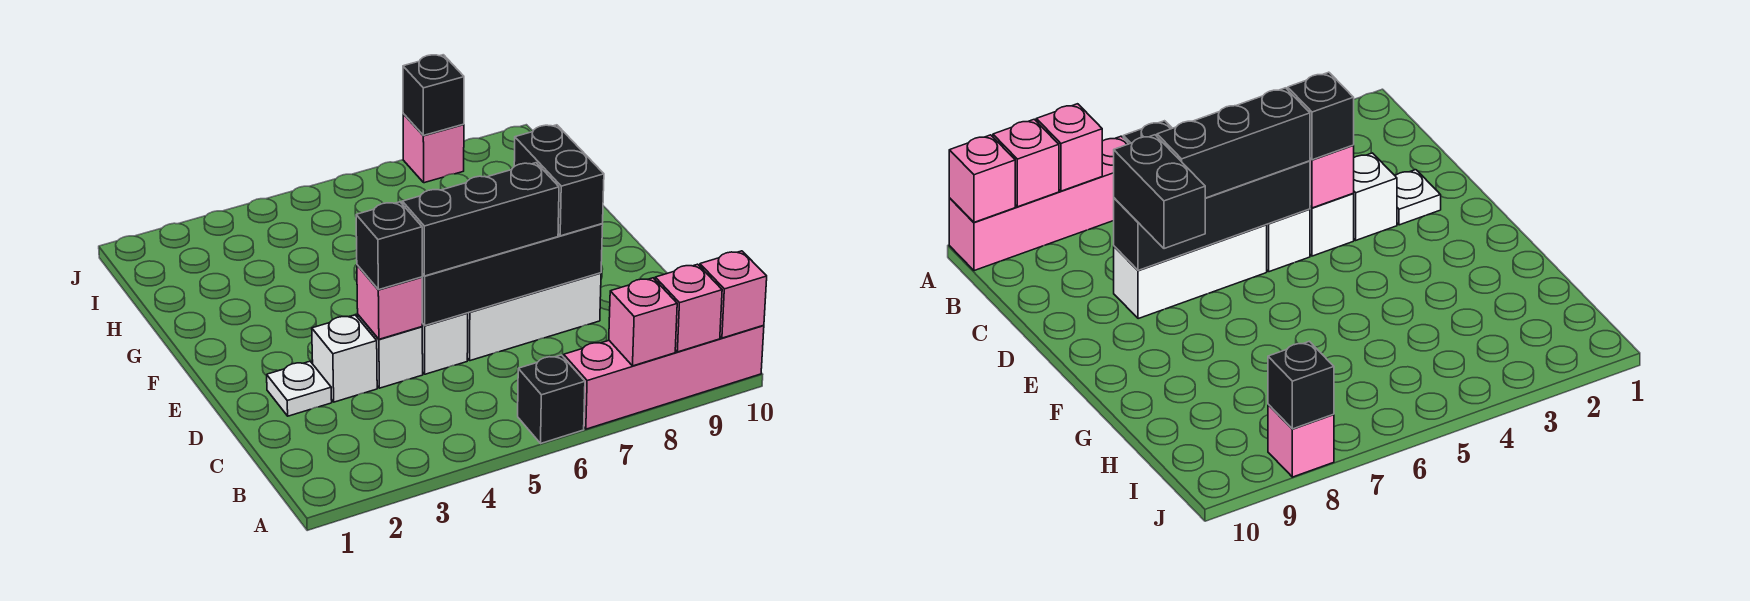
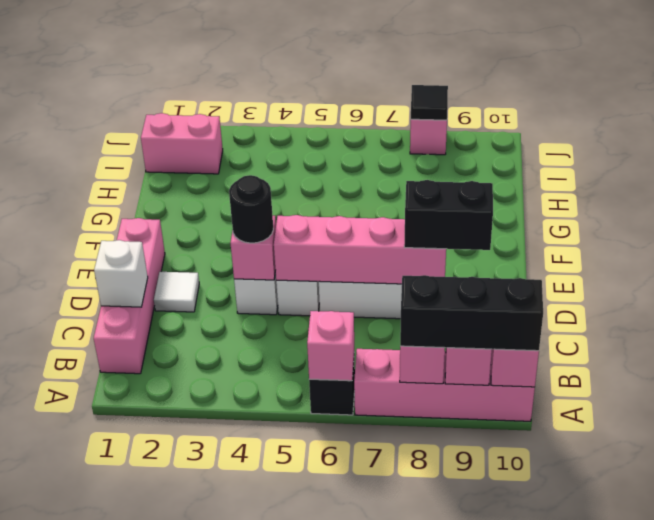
none -> pink brick A6 level 2
none -> pink brick B1:E1 level 1
white plate D2 level 1 -> white tile D2 level 1
white brick D3 level 1 -> white brick C1 level 2
black brick D4 level 3 -> black round brick D4 level 3
black brick D5:D8 level 2 -> pink brick D5:D8 level 2
black brick D5:D7 level 3 -> black brick A8:A10 level 3
black brick D8:E8 level 3 -> black brick D8:D9 level 3
none -> pink brick I1:I2 level 1
black brick J8 level 2 -> black tile J8 level 2

